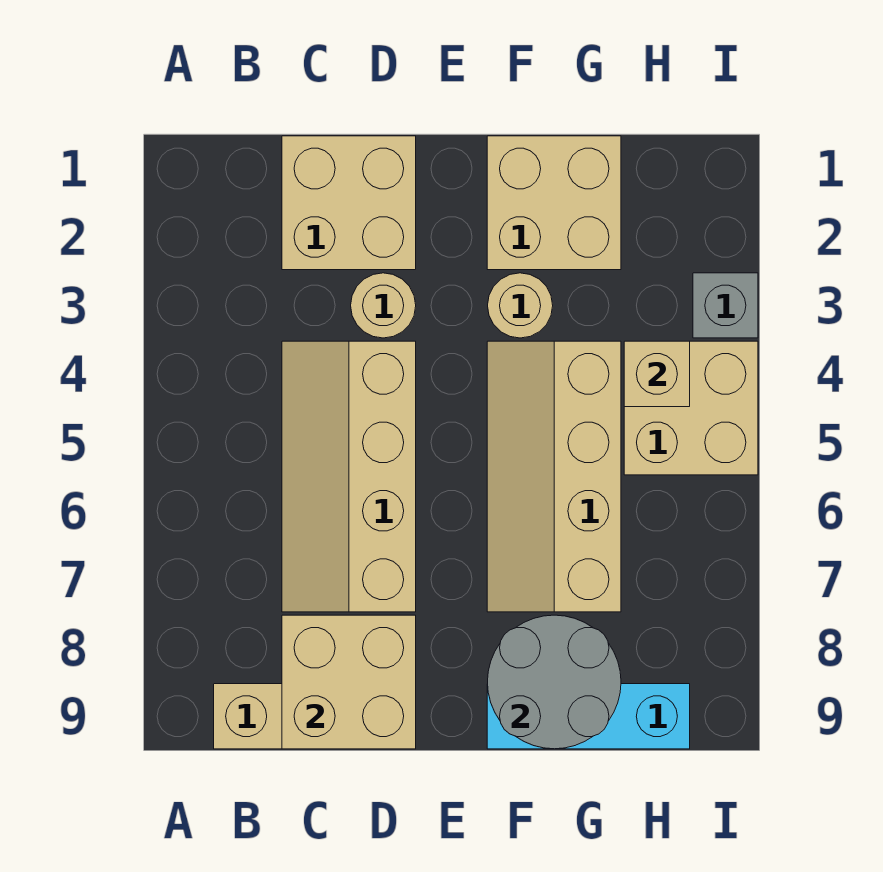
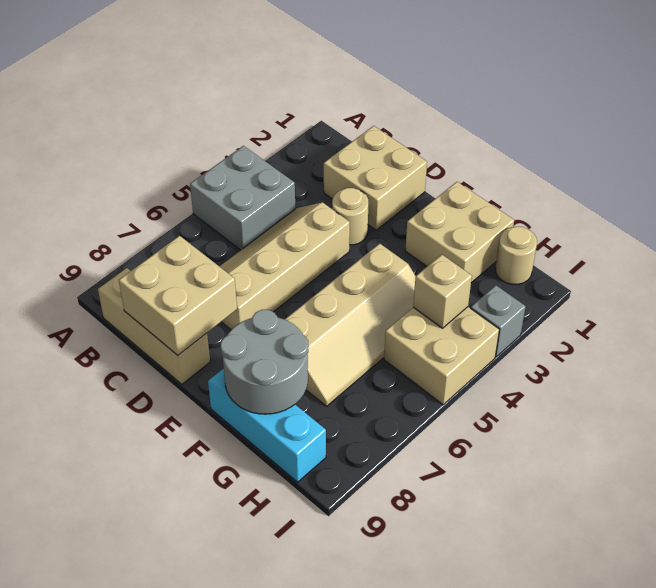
none -> grey brick A4:B5 level 1
tan round brick F3 level 1 -> tan round brick H1 level 1
tan slope F4:G7 level 1 top G -> tan slope F4:G7 level 1 top F

